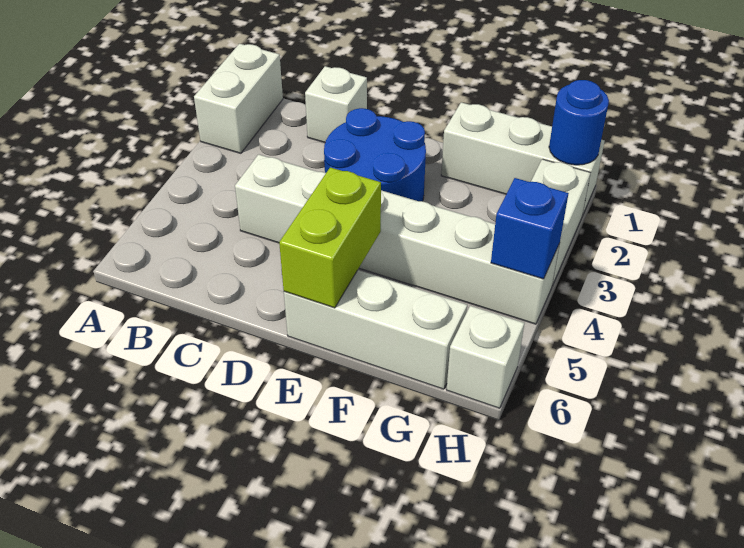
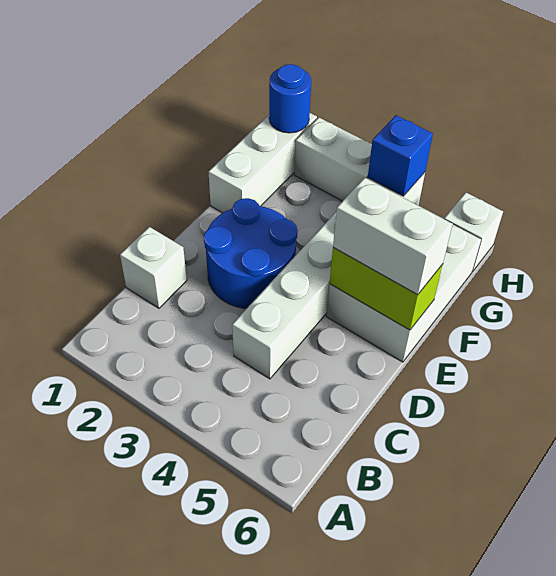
white brick A1:A2 level 1 -> white brick E5:E6 level 3
white brick E6:G6 level 1 -> white brick E5:G6 level 1

